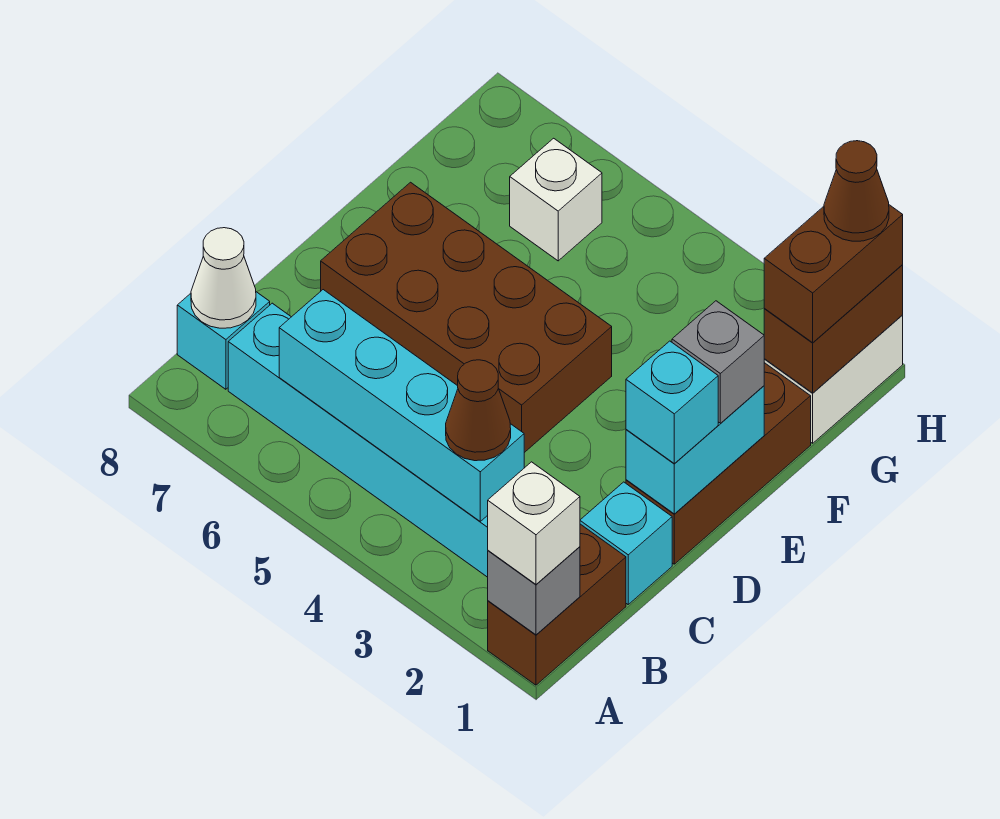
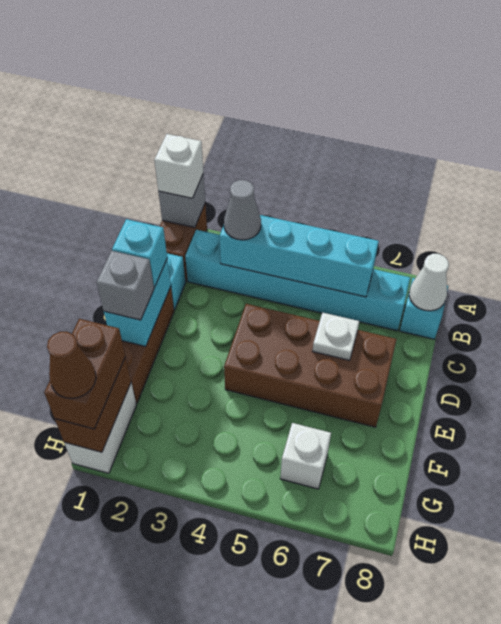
brown cone B3 level 3 -> grey cone B3 level 3
none -> white plate D6 level 2

